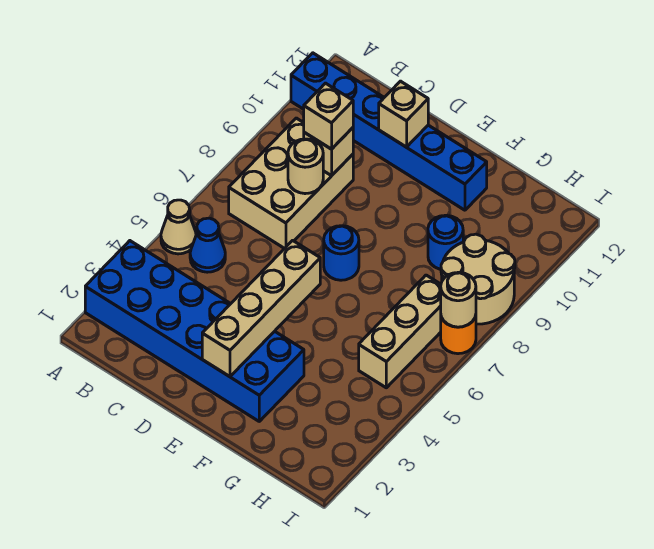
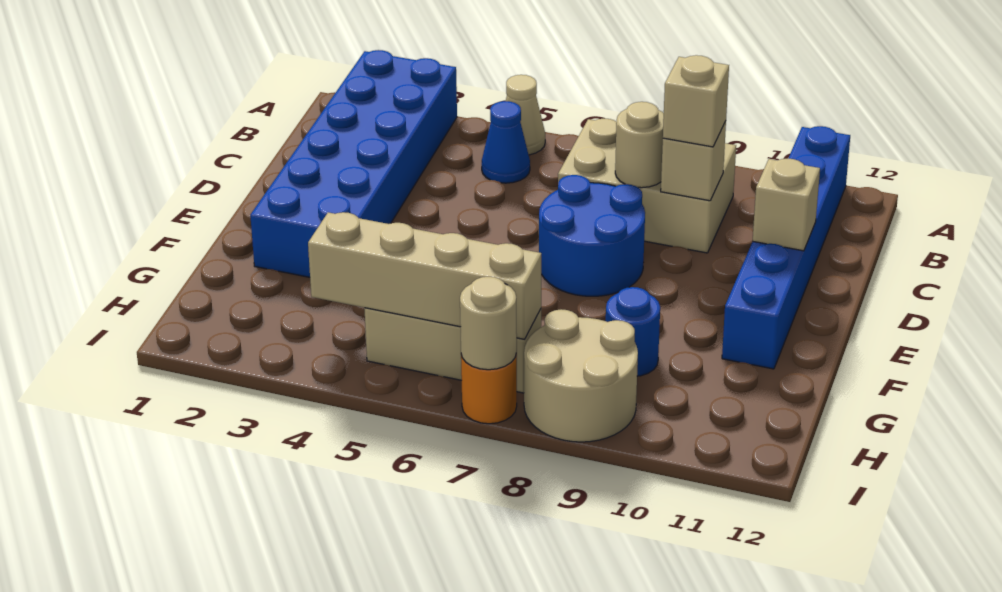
tan brick E2:E5 level 2 -> tan brick H4:H7 level 2
blue round brick E7 level 1 -> blue round brick D7:E8 level 1

